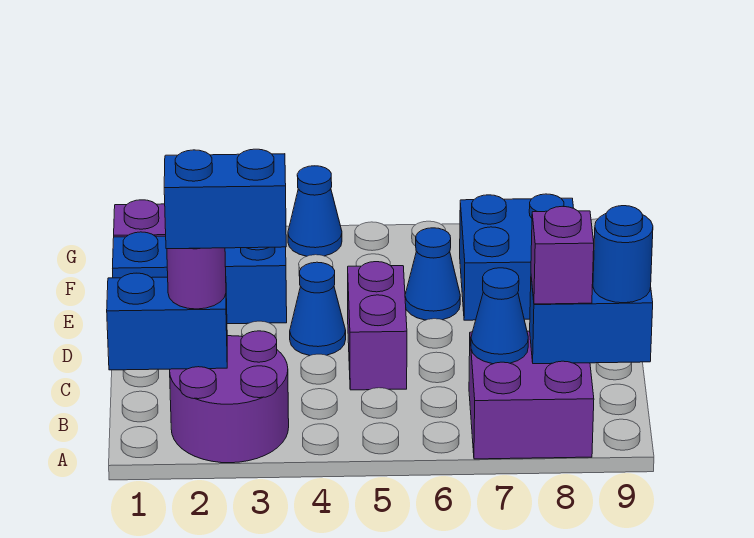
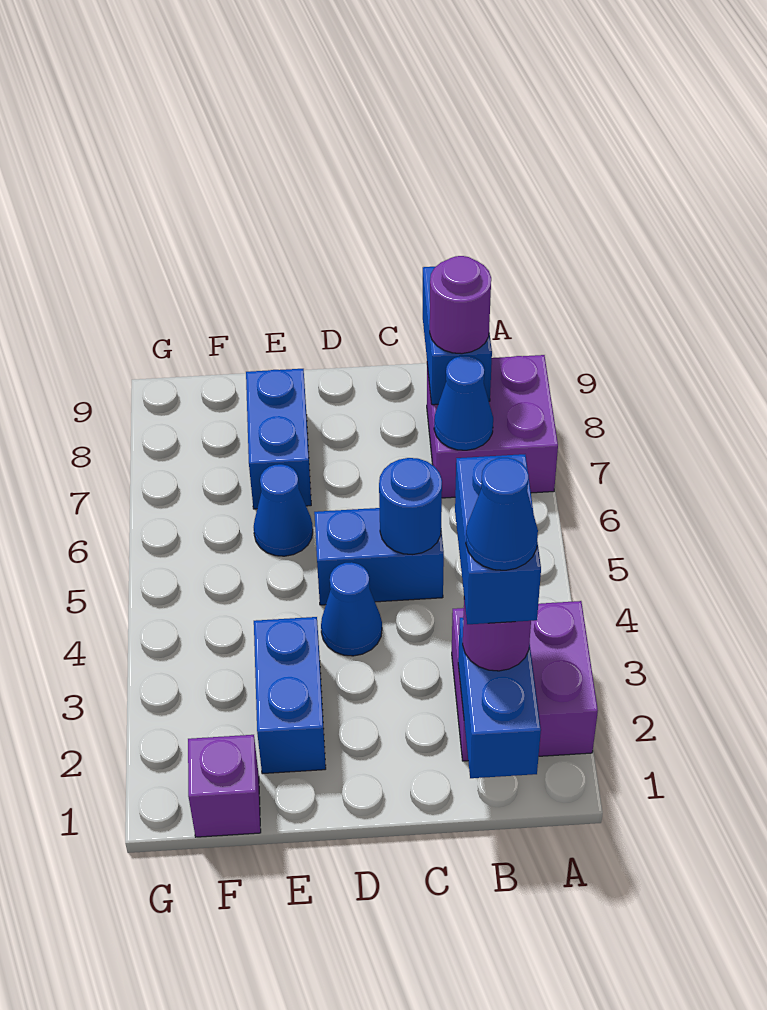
purple round brick A2:B3 level 1 -> purple brick A2:B3 level 1
purple brick B8 level 3 -> purple round brick B8 level 3
blue round brick B9 level 3 -> blue round brick C5 level 2
purple brick C5:D5 level 1 -> blue brick C5:D5 level 1
blue brick E1:E3 level 1 -> blue brick E2:E3 level 1
blue brick E7:F8 level 1 -> blue brick E7:E8 level 1
blue cone G4 level 1 -> blue cone B2 level 5

